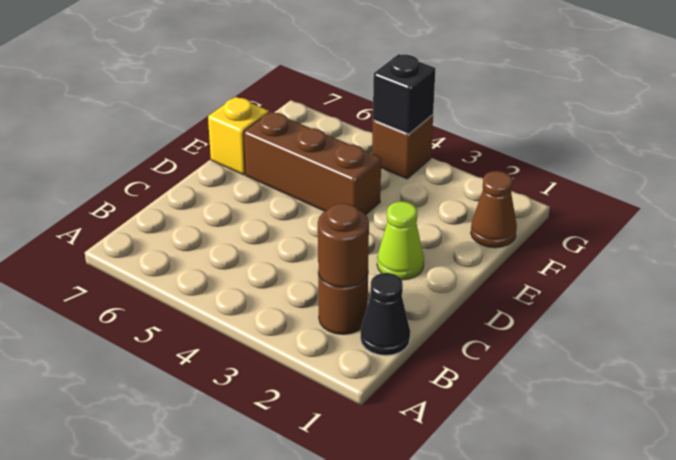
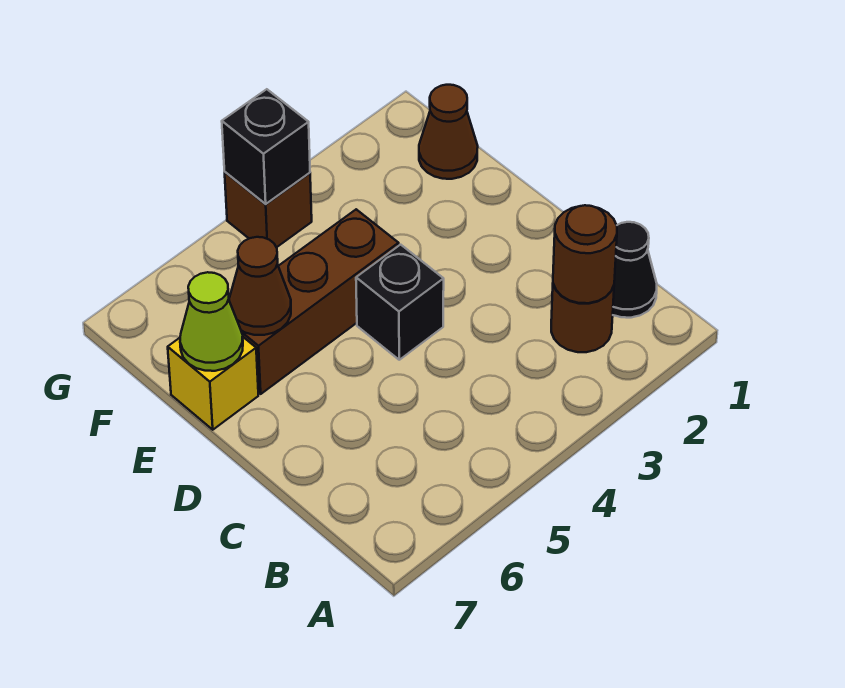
lime cone D2 level 1 -> lime cone E7 level 2
none -> black brick D4 level 1
none -> brown cone E6 level 2

